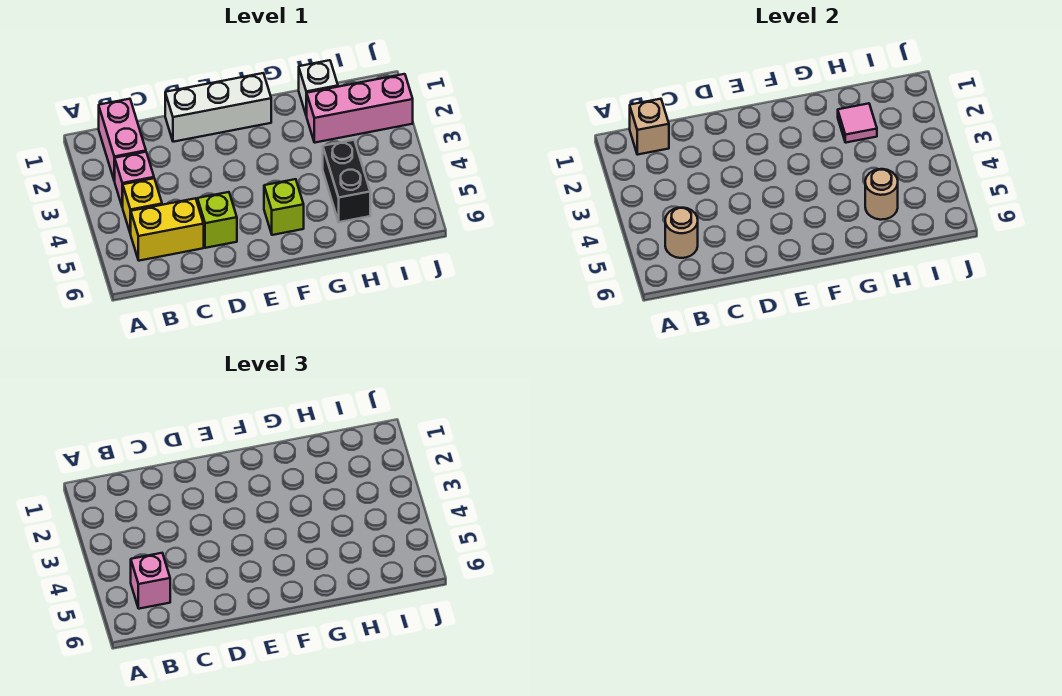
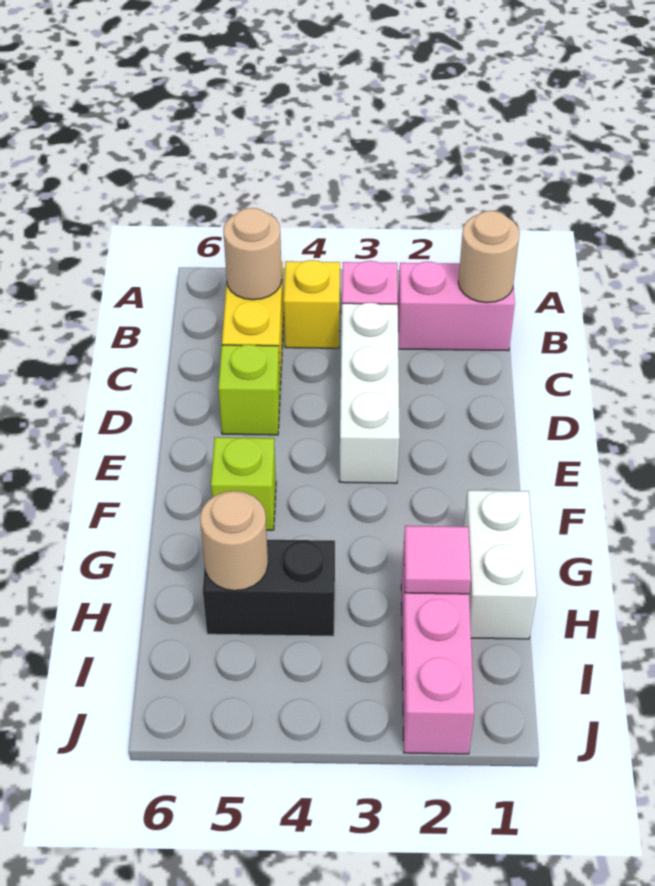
tan brick B1 level 2 -> tan round brick B1 level 2
pink brick B5 level 3 -> none
white brick D1:F1 level 1 -> white brick C3:E3 level 1
white brick H1 level 1 -> white brick G1:H1 level 1

